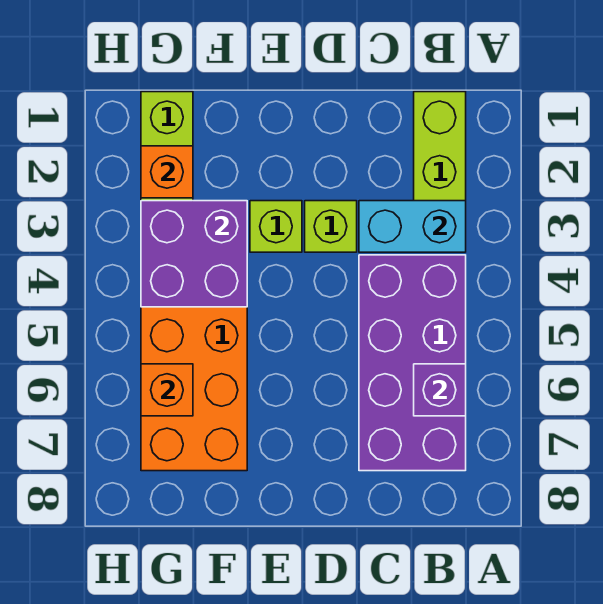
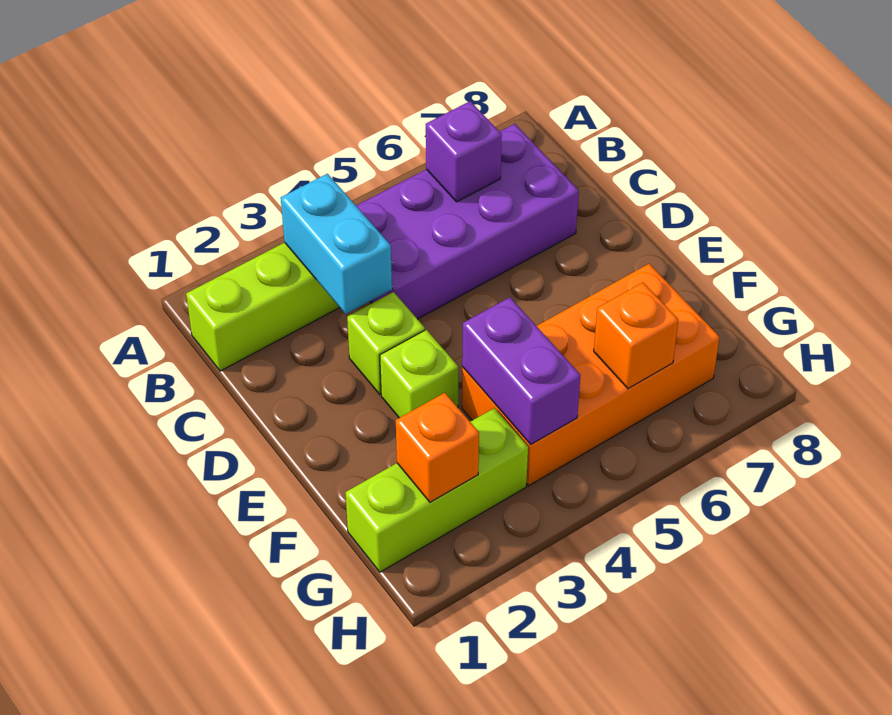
purple brick F3:G4 level 2 -> purple brick F4:G4 level 2

